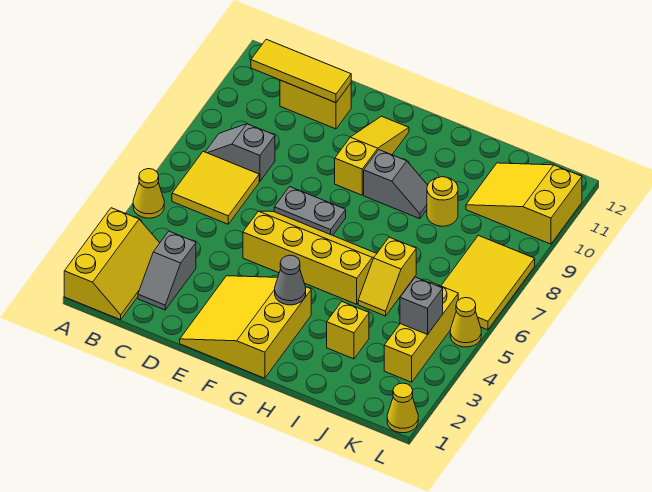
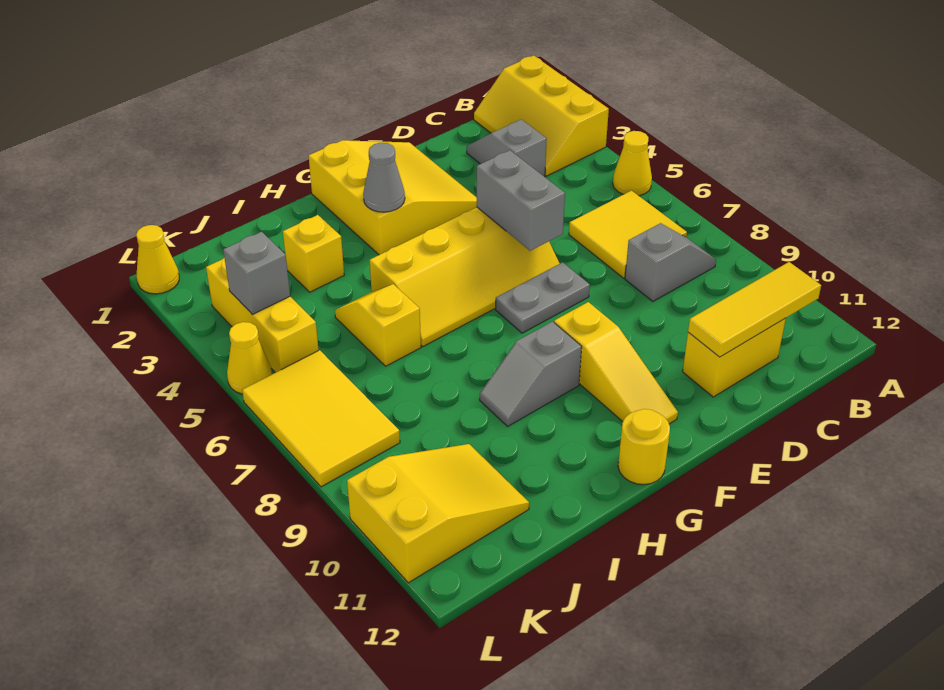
none -> grey brick E5:E6 level 2
yellow round brick I9 level 1 -> yellow round brick G12 level 1

